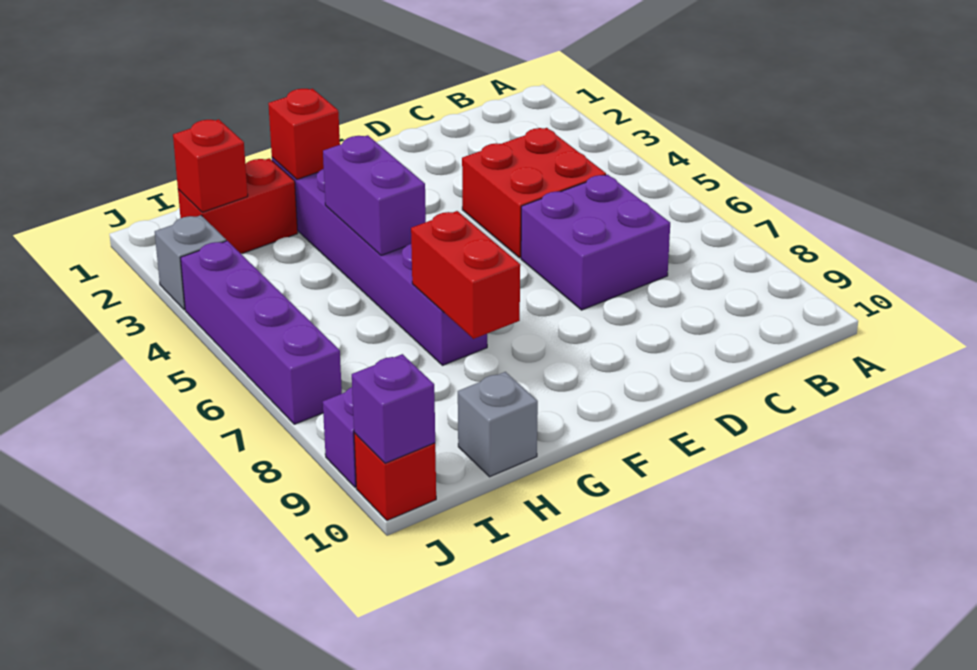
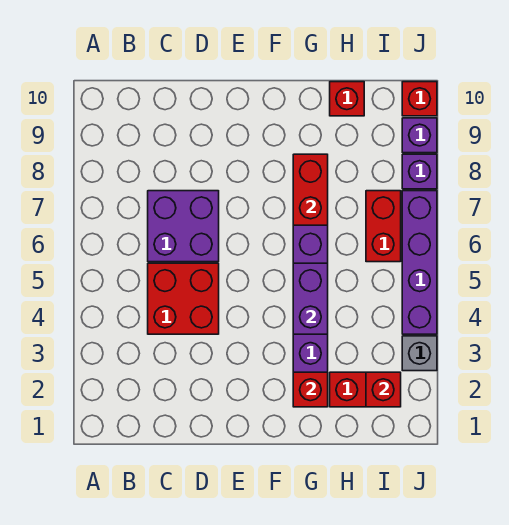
grey brick H10 level 1 -> red brick H10 level 1
none -> red brick I6:I7 level 1
purple brick J10 level 2 -> purple brick J8 level 1

